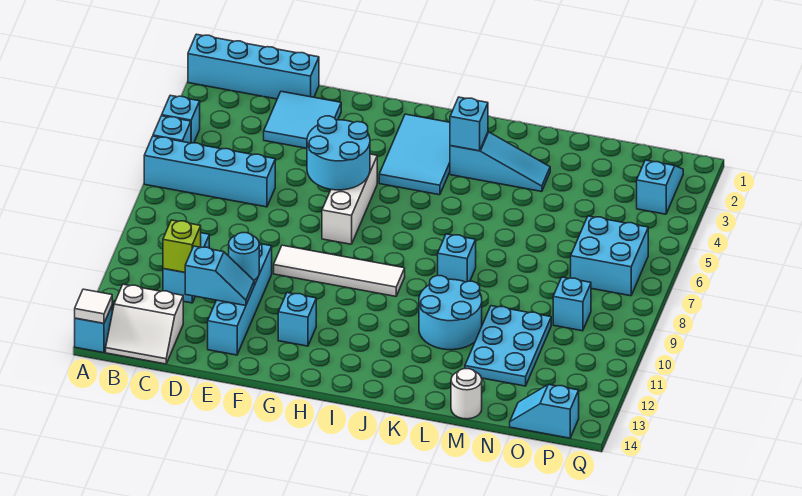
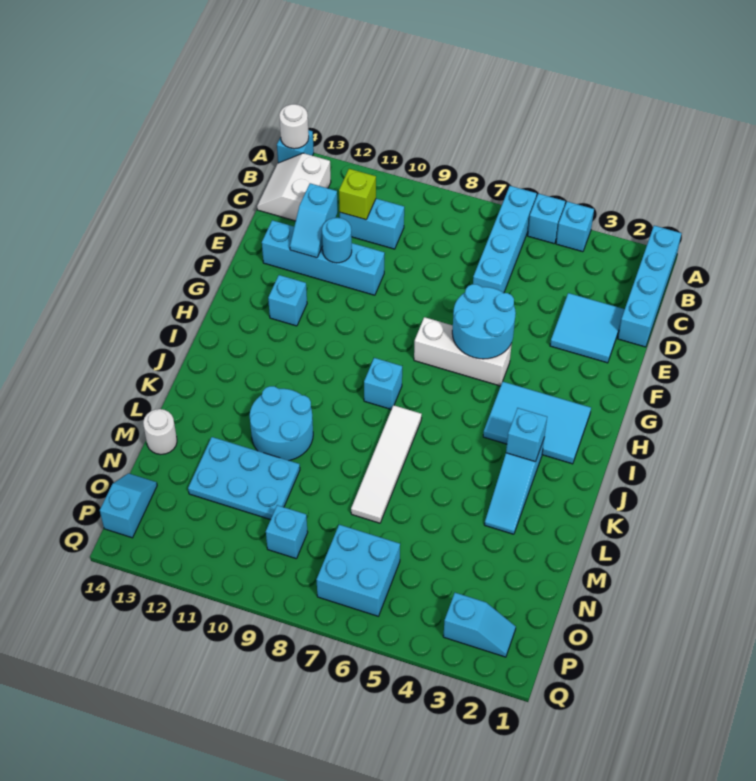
white tile A14 level 2 -> white round brick A14 level 2
white tile F9:I9 level 1 -> white tile J7:M7 level 1
cyan brick K8 level 1 -> cyan brick I8 level 1

